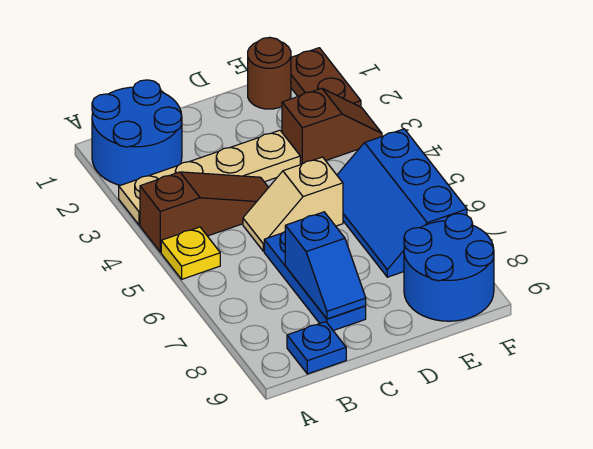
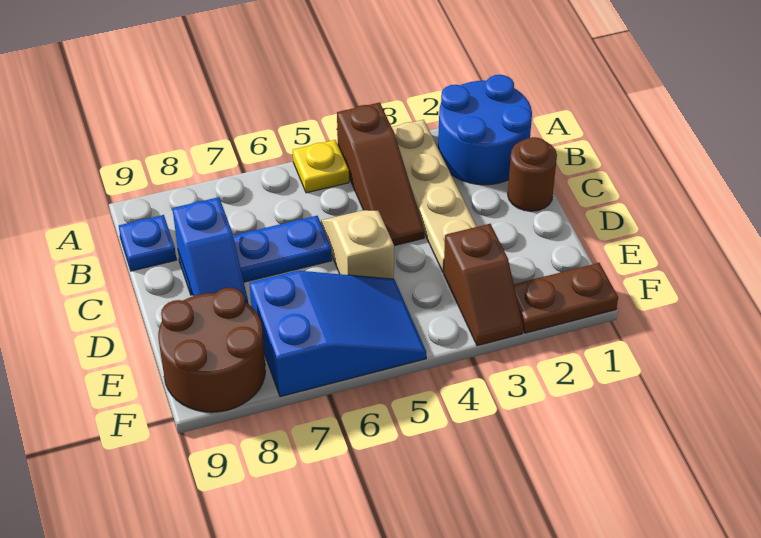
blue slope C7:C8 level 2 top 7 -> blue slope C8:D8 level 2 top C
brown round brick E1 level 1 -> brown round brick C1 level 1
blue slope E5:F7 level 1 top F -> blue slope E5:F7 level 1 top 7
blue round brick E8:F9 level 1 -> brown round brick E8:F9 level 1

